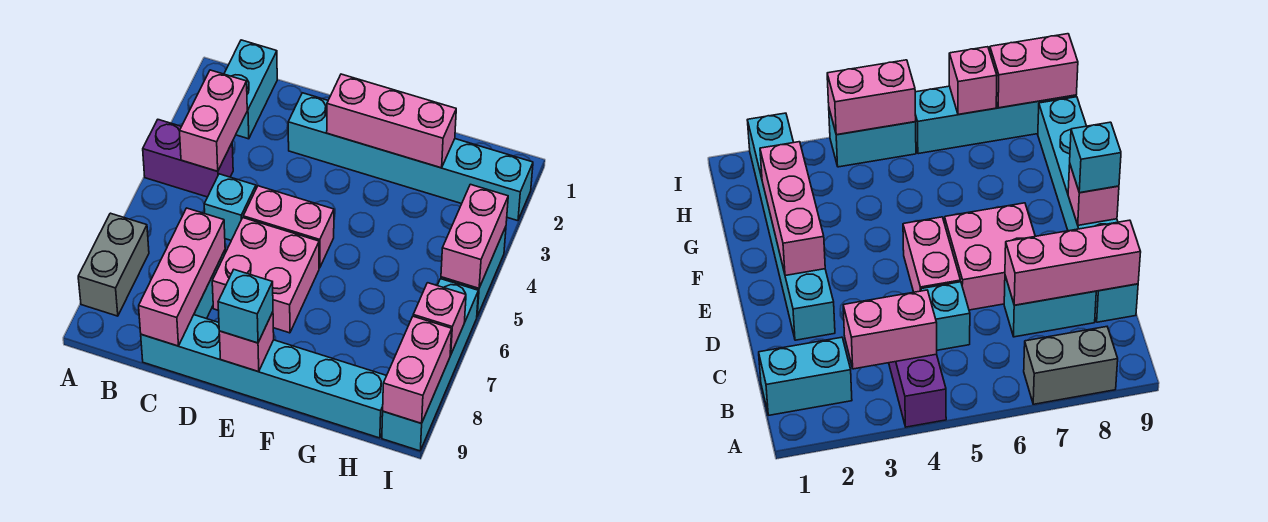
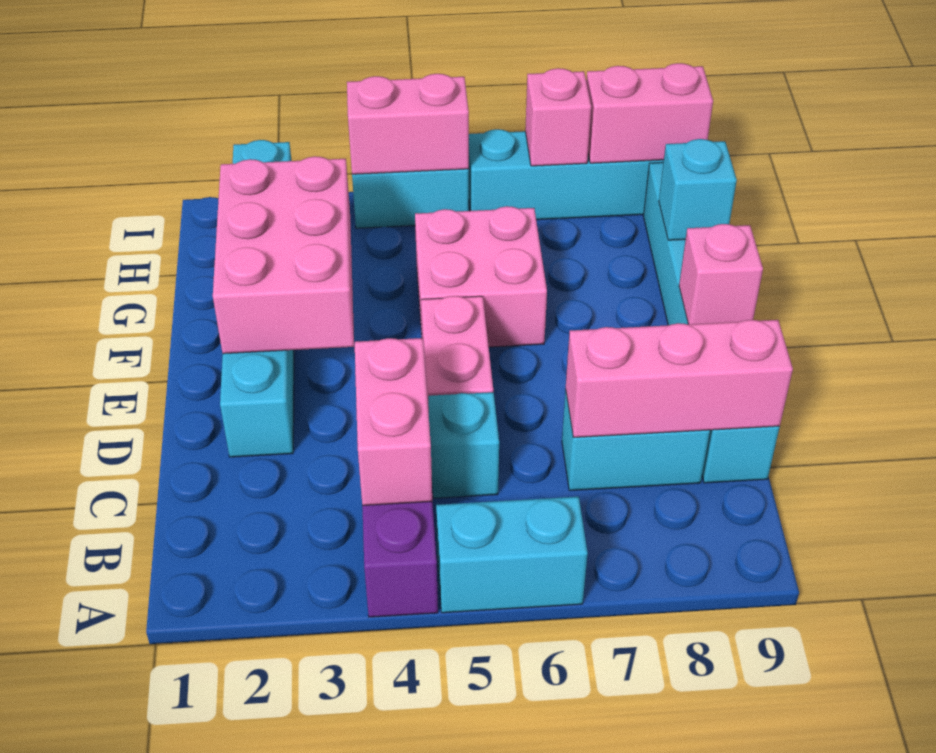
grey brick A7:A8 level 1 -> none
cyan brick B1:B2 level 1 -> cyan brick A5:A6 level 1
pink brick B3:B4 level 2 -> pink brick B4:C4 level 2
pink brick D6:E7 level 1 -> pink brick F5:G6 level 1
pink brick E2:G2 level 2 -> pink brick E2:G3 level 2
cyan brick E9 level 3 -> cyan brick G9 level 2

